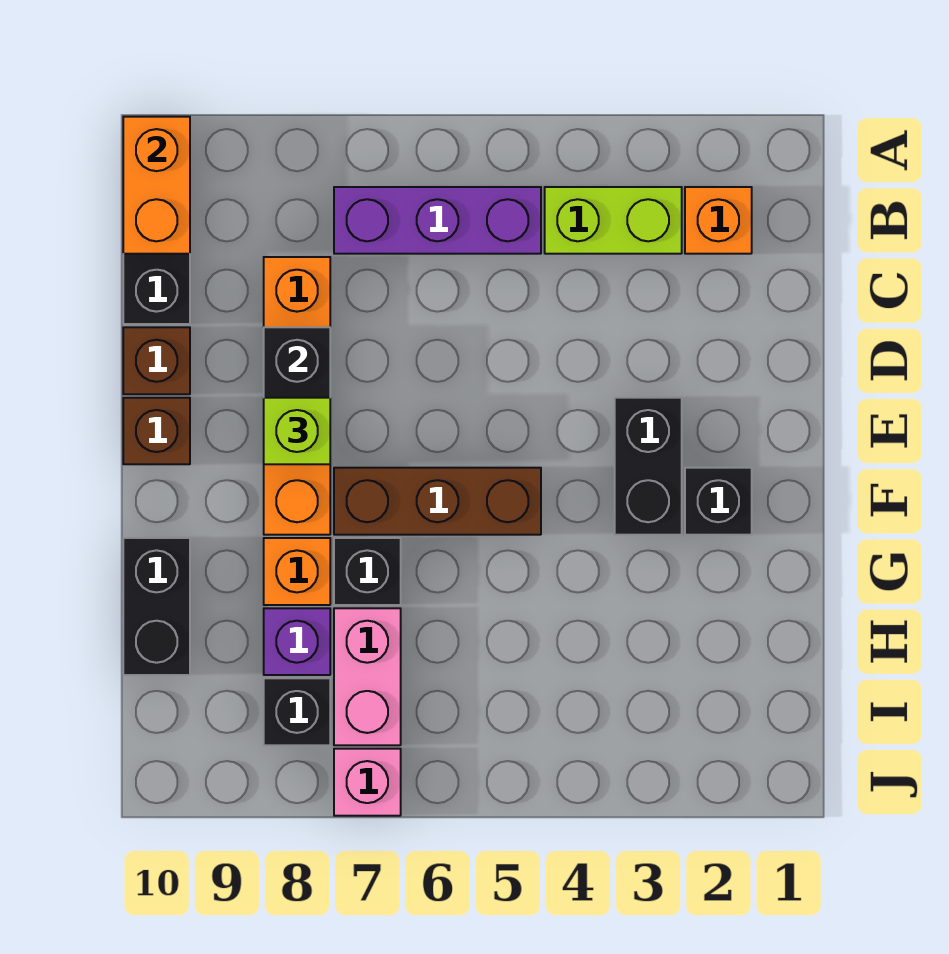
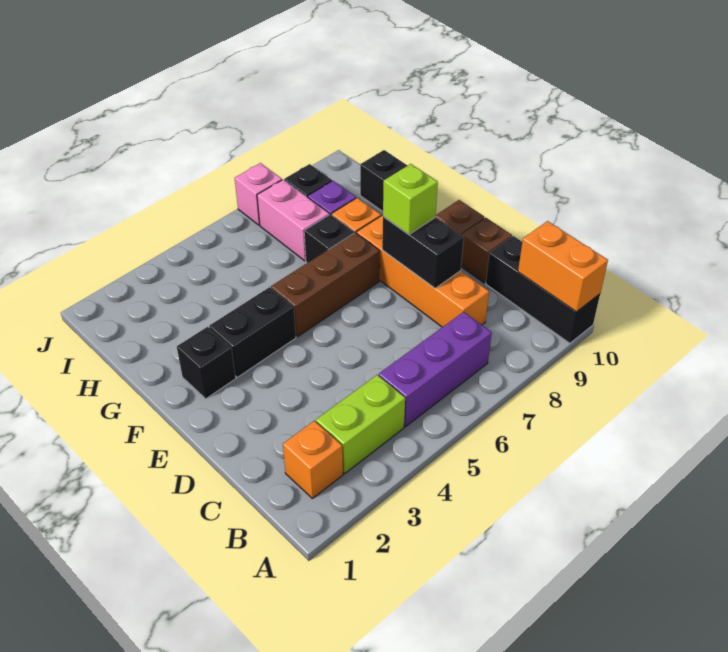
black brick E3:F3 level 1 -> black brick F3:F4 level 1

